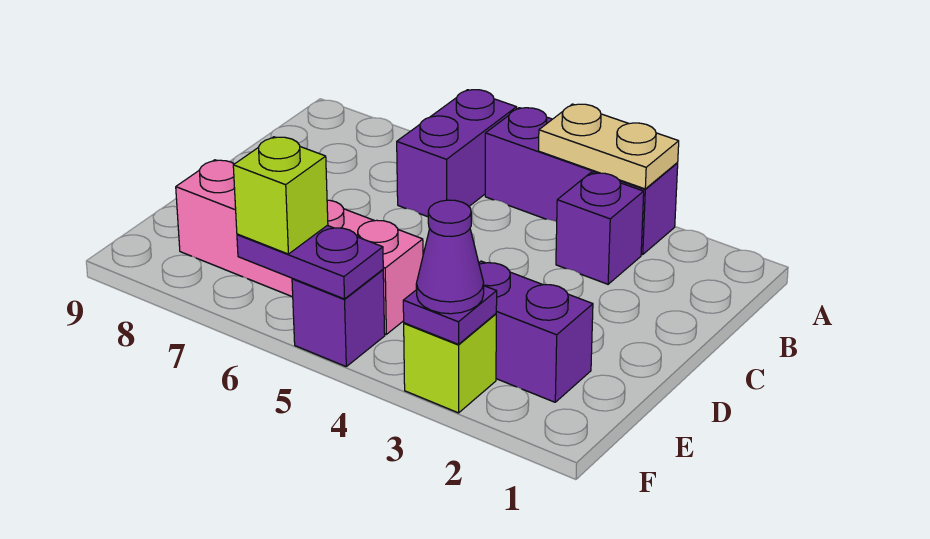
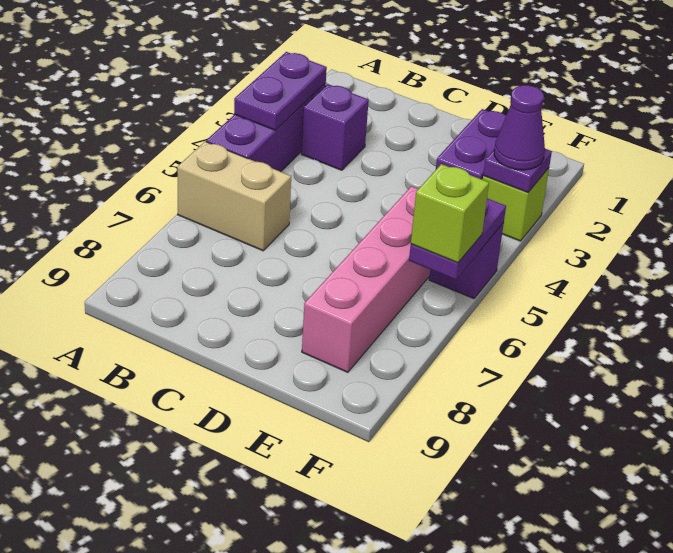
tan plate A3:A4 level 2 -> purple plate A3:A4 level 2
purple brick A6:B6 level 1 -> tan brick A6:B6 level 1

